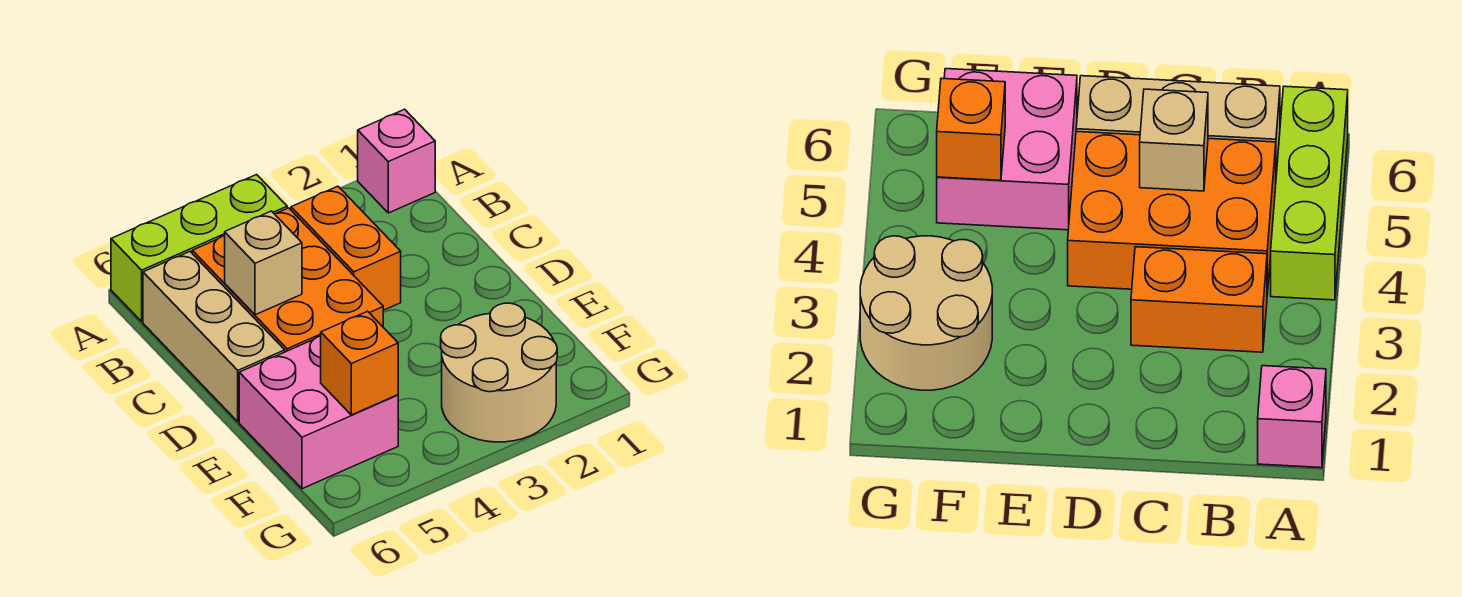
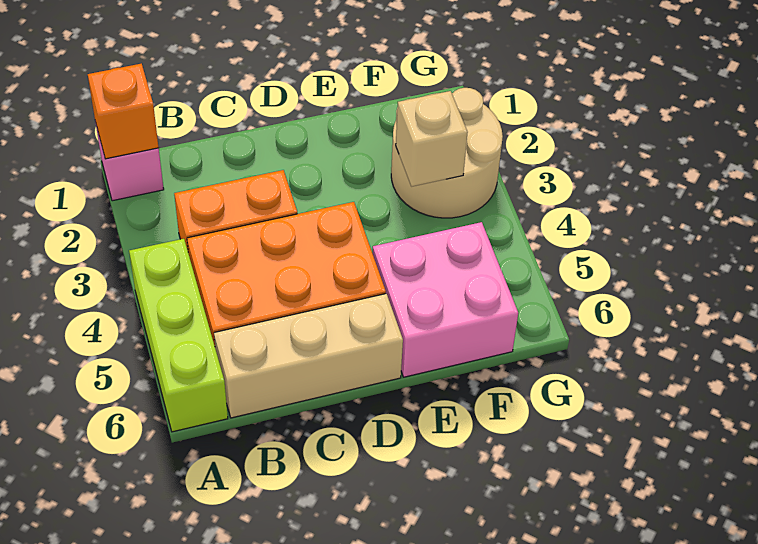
tan brick C5 level 2 -> tan brick F3 level 2
orange brick F5 level 2 -> orange brick A1 level 2

